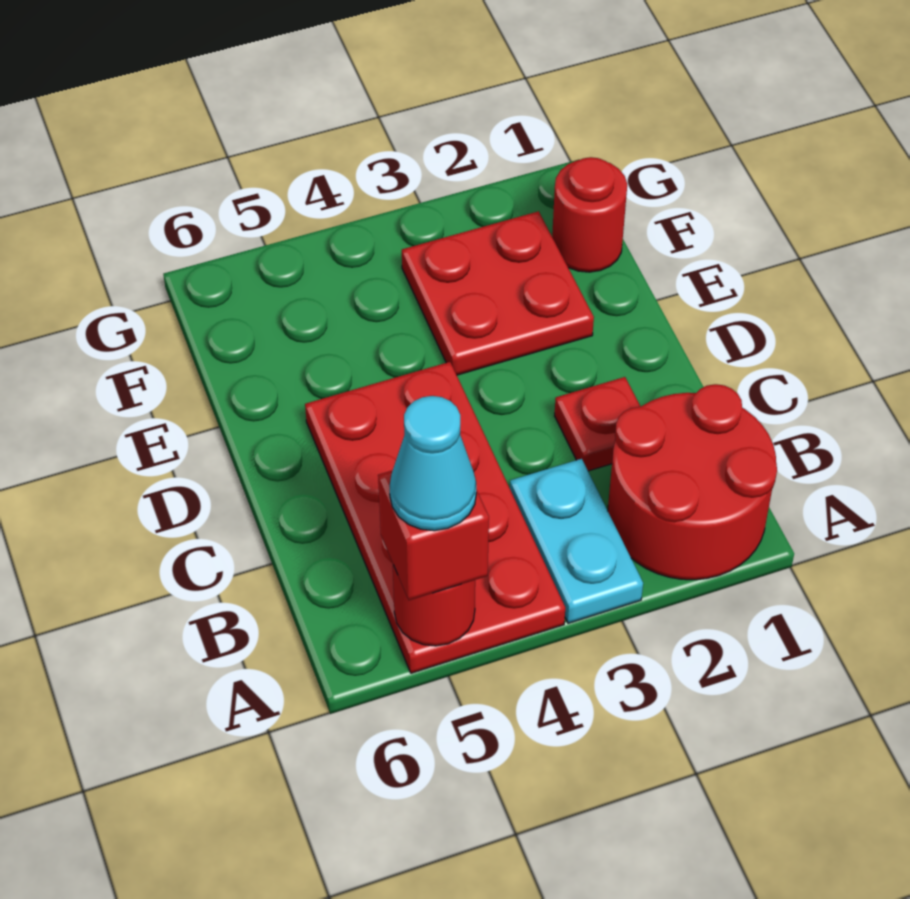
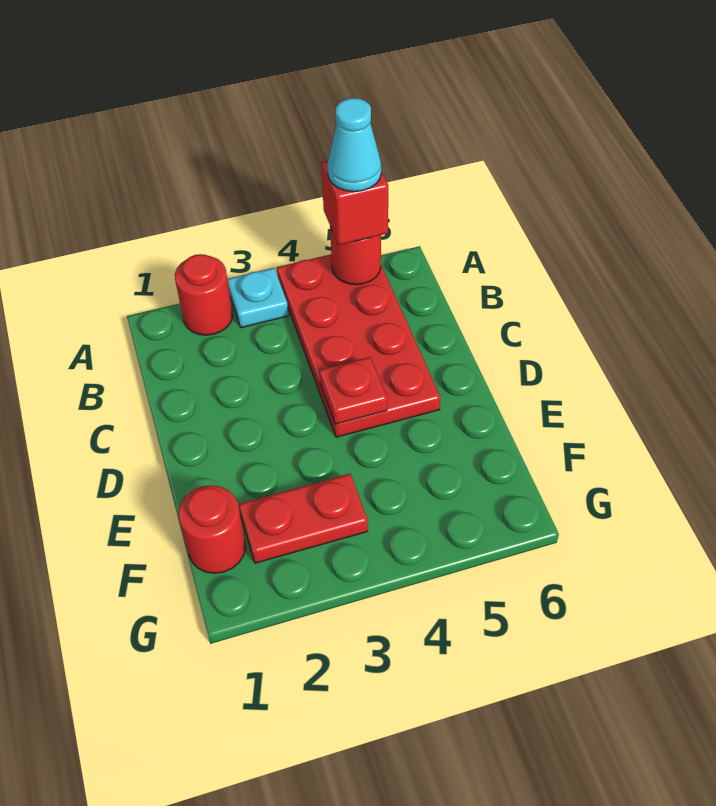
red round brick A1:B2 level 1 -> red round brick A2 level 1
cyan plate A3:B3 level 1 -> cyan plate A3 level 1
red plate C2 level 1 -> red plate D4 level 2
red plate E2:F3 level 1 -> red plate F2:F3 level 1

